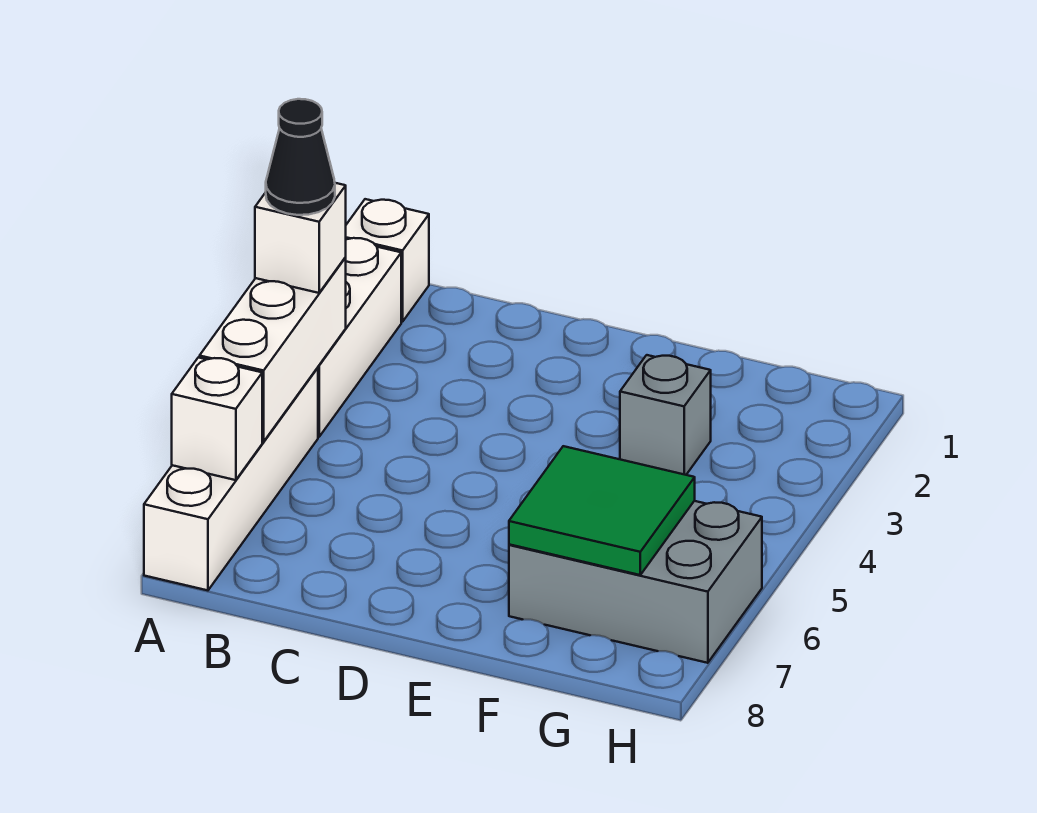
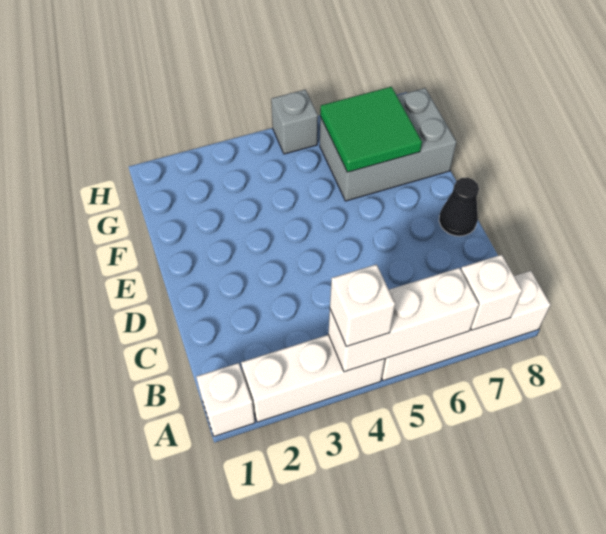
black cone A4 level 4 -> black cone D8 level 1
grey brick F3 level 1 -> grey brick H5 level 1
grey brick F6:H7 level 1 -> grey brick F6:G8 level 1

